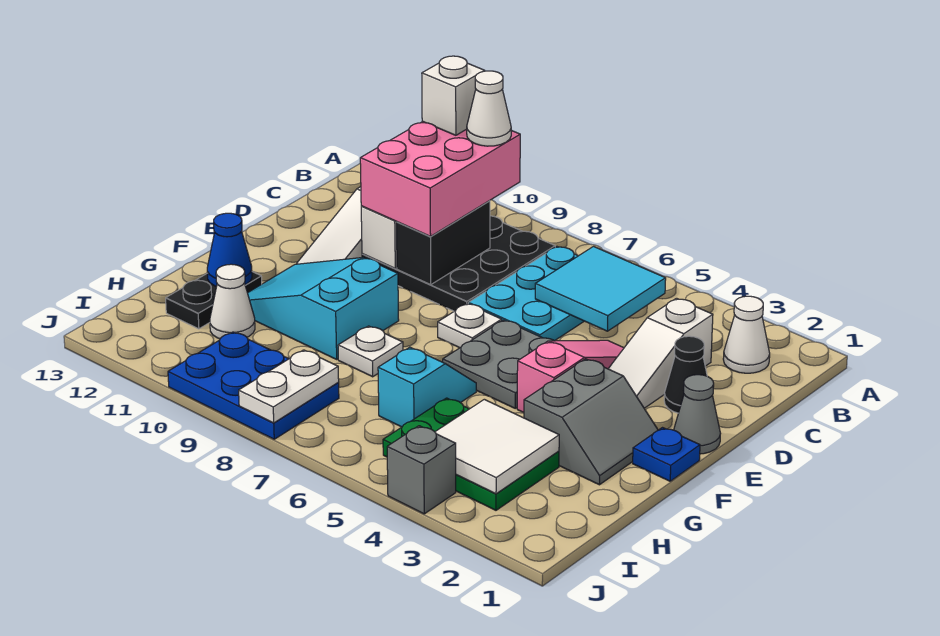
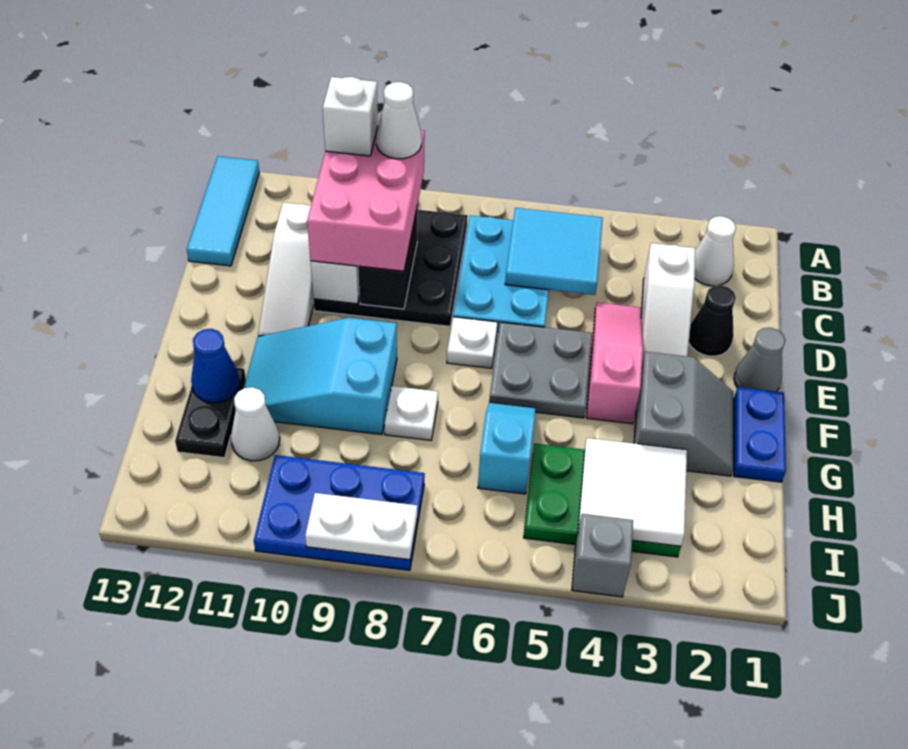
none -> cyan tile A13:C13 level 1
blue plate F1 level 1 -> blue plate F1:G1 level 1
white plate I8:J8 level 2 -> white plate J8:J9 level 2

